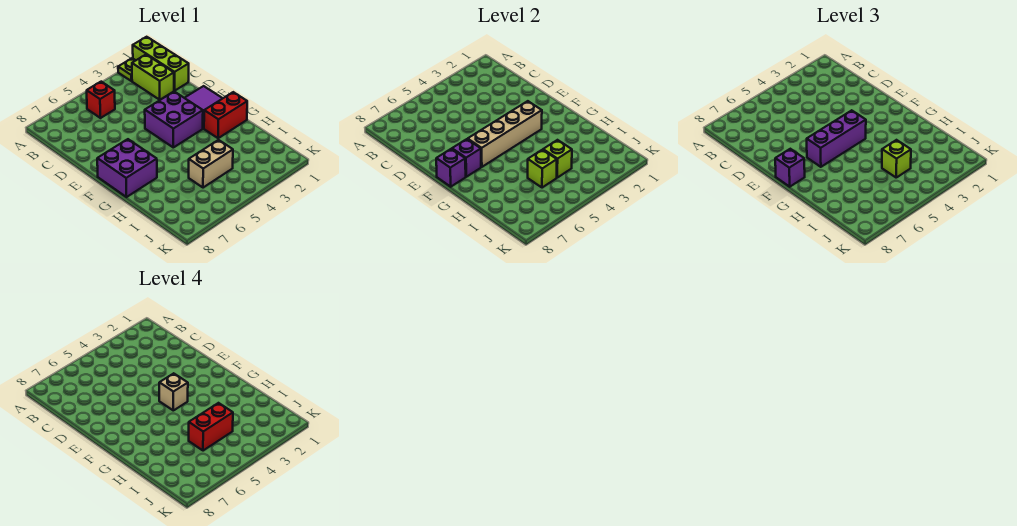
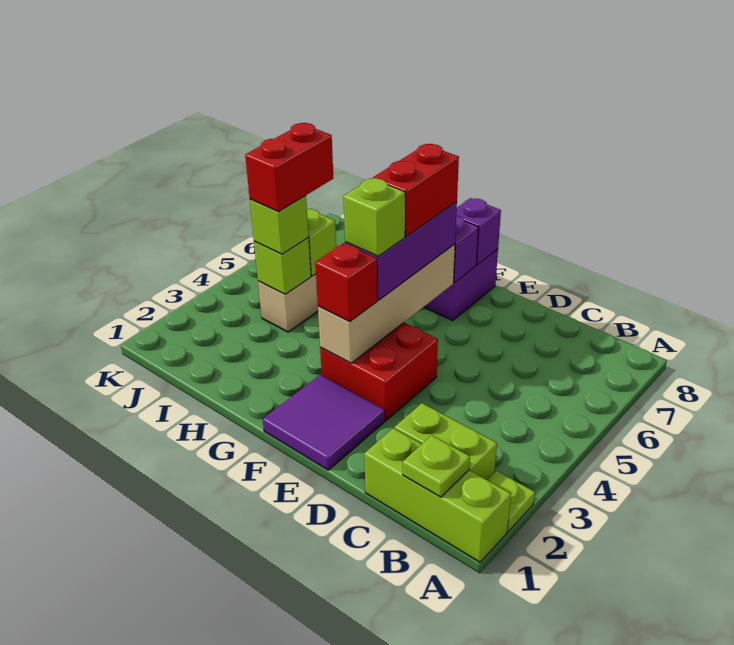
none -> lime plate B1 level 2
red brick B5 level 1 -> red brick F3 level 3
purple brick E3:F4 level 1 -> red brick E3:F4 level 1
tan brick F4 level 4 -> lime brick F4 level 4
purple brick F8 level 3 -> none
red brick G1:G2 level 1 -> red brick F5:F6 level 4

